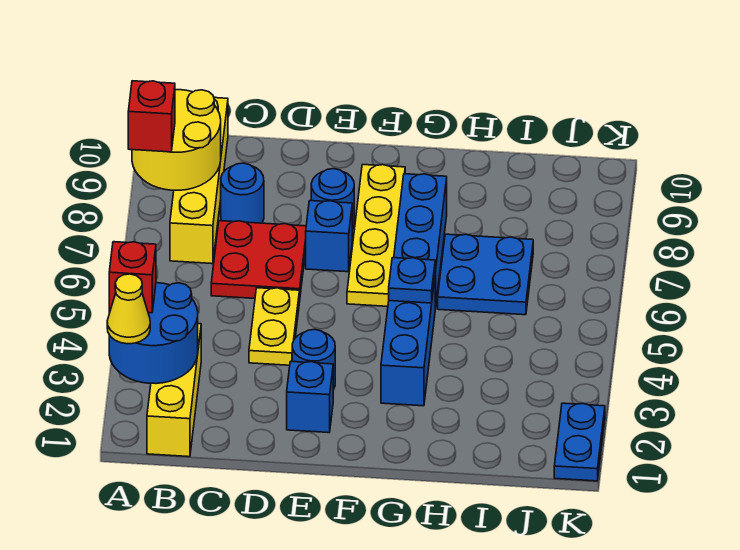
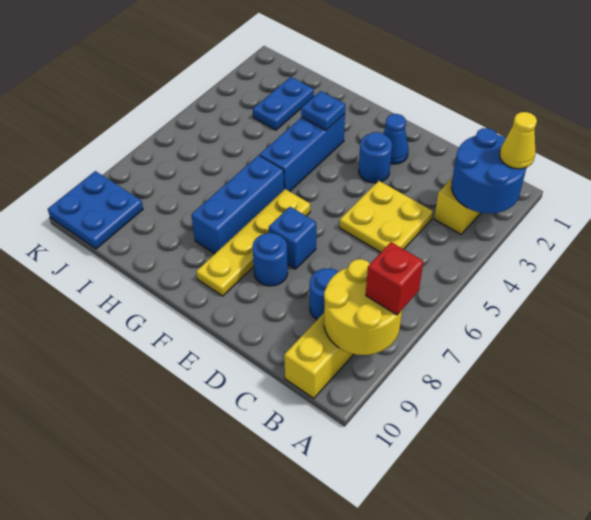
red brick A3 level 3 -> none
red plate C6:D7 level 1 -> none
yellow plate D4:D5 level 1 -> yellow plate C4:D5 level 1
blue brick E2 level 1 -> blue cone E2 level 1
blue plate G5 level 2 -> blue plate G3 level 2
blue plate H6:I7 level 1 -> blue plate J9:K10 level 1
blue plate K1:K2 level 1 -> blue plate I2:I3 level 1

